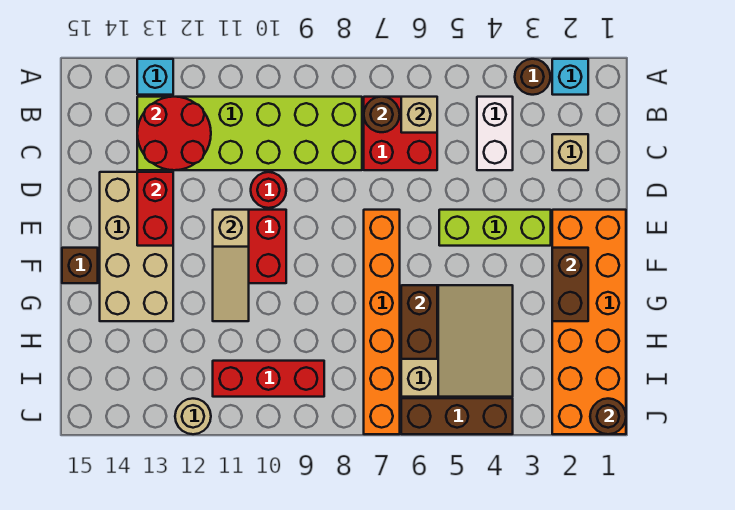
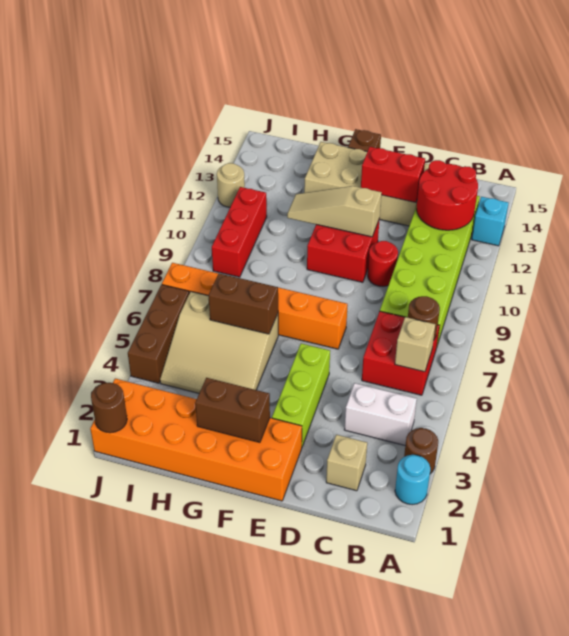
cyan brick A2 level 1 -> cyan round brick A2 level 1

